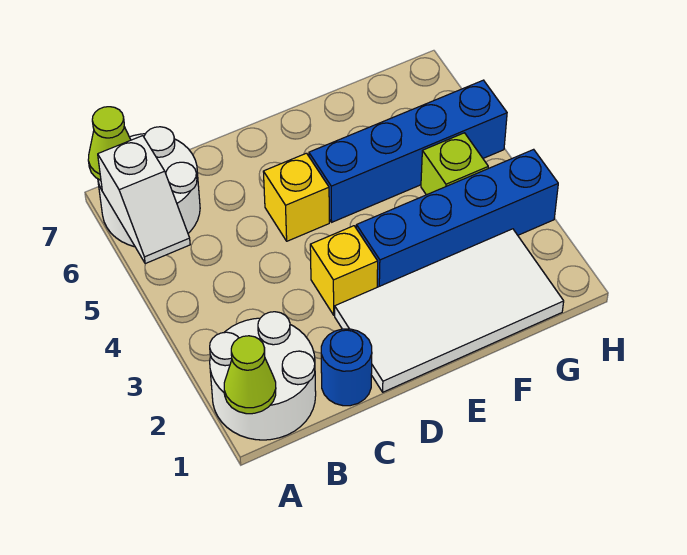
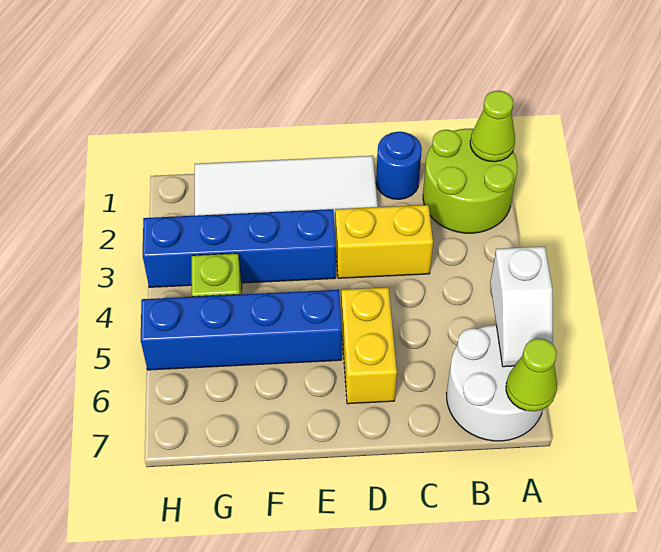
white round brick A1:B2 level 1 -> lime round brick A1:B2 level 1
white slope A5:A6 level 2 top 6 -> white slope A5:A6 level 2 top 5
yellow brick D3 level 1 -> yellow brick C3:D3 level 1
yellow brick D5 level 1 -> yellow brick D5:D6 level 1

